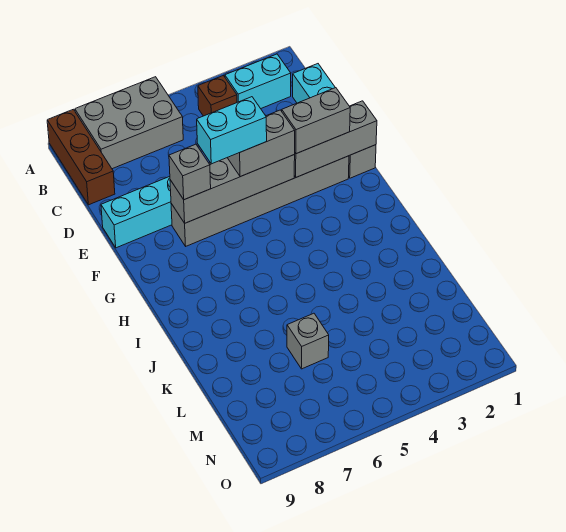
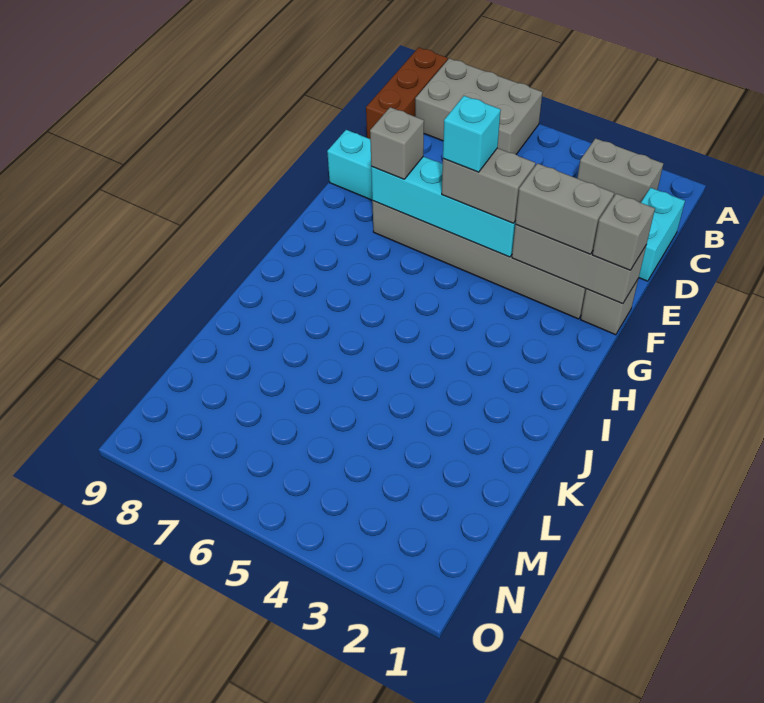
cyan brick B2:B3 level 1 -> grey brick B2:B3 level 1
brown brick B4 level 1 -> none
grey brick F4:F7 level 2 -> cyan brick F4:F7 level 2
cyan brick F5:F6 level 4 -> cyan brick F5 level 4
grey brick L6 level 1 -> grey brick F1 level 3

